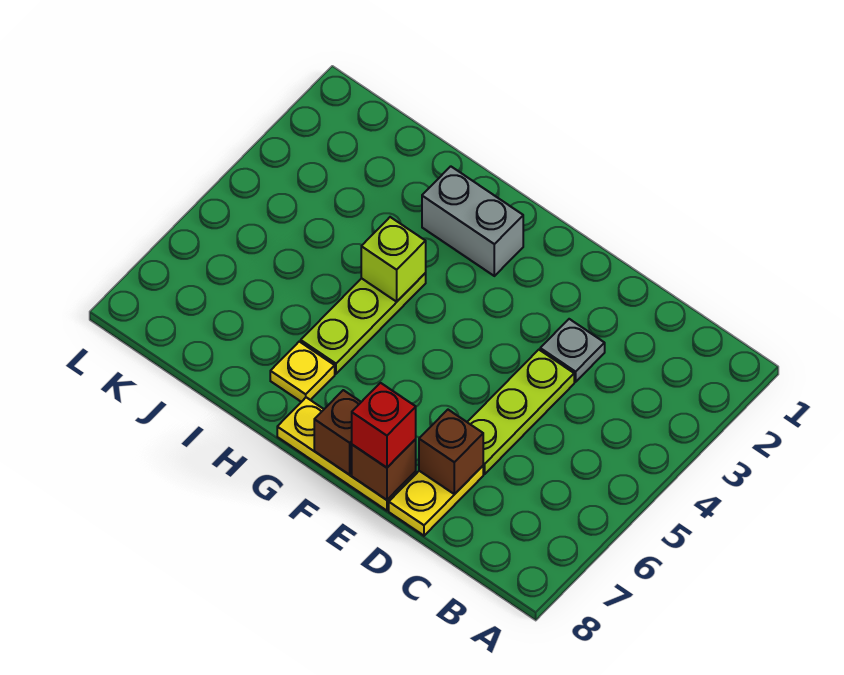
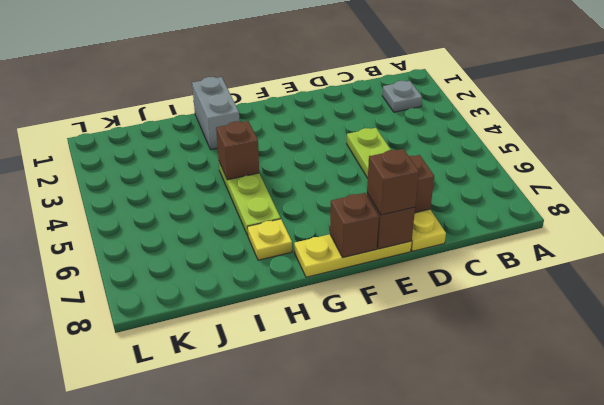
grey plate D3 level 1 -> grey plate B2 level 1
red brick E8 level 3 -> brown brick E8 level 3
grey brick G2:H2 level 1 -> grey brick H1:H2 level 1
lime brick H4 level 2 -> brown brick H4 level 2

